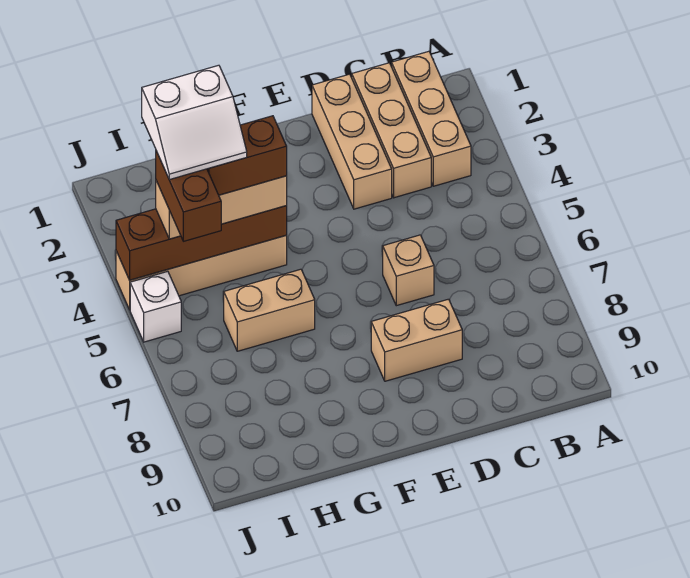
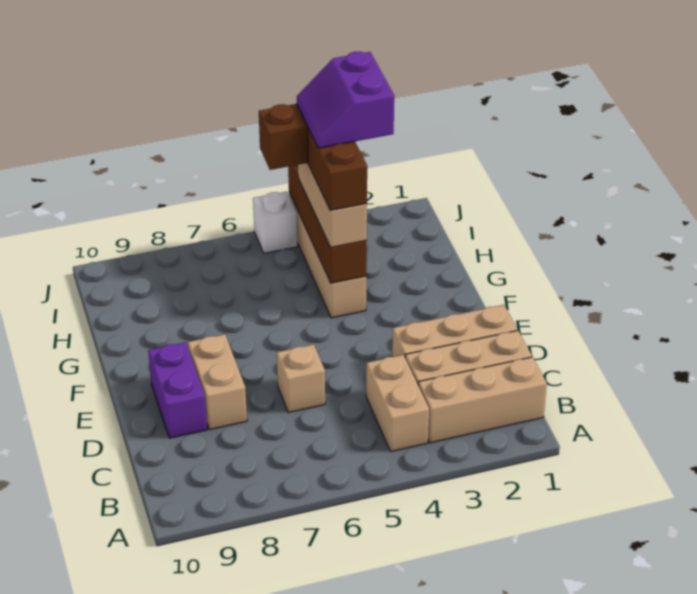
none -> purple brick D9:E9 level 1
tan brick G6:H6 level 1 -> tan brick B4:C4 level 1
white slope H3:I4 level 5 top 3 -> purple slope H3:I4 level 5 top 3

